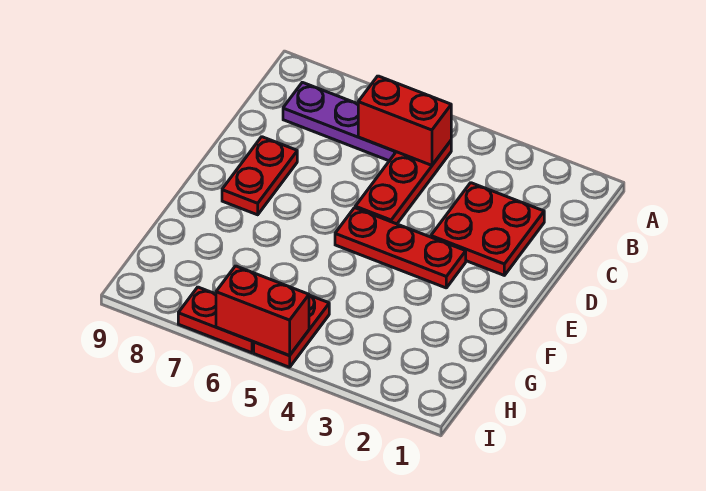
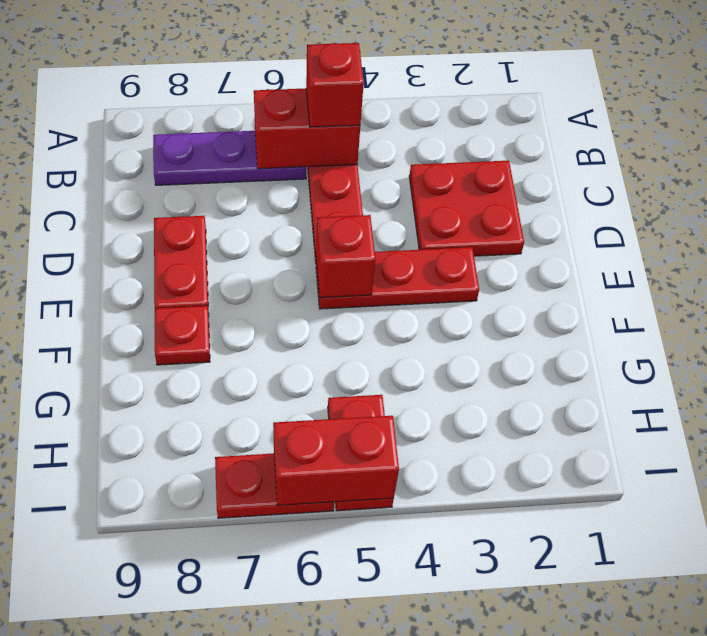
none -> red brick B5 level 3
none -> red brick E5 level 2
none -> red plate F8 level 1

